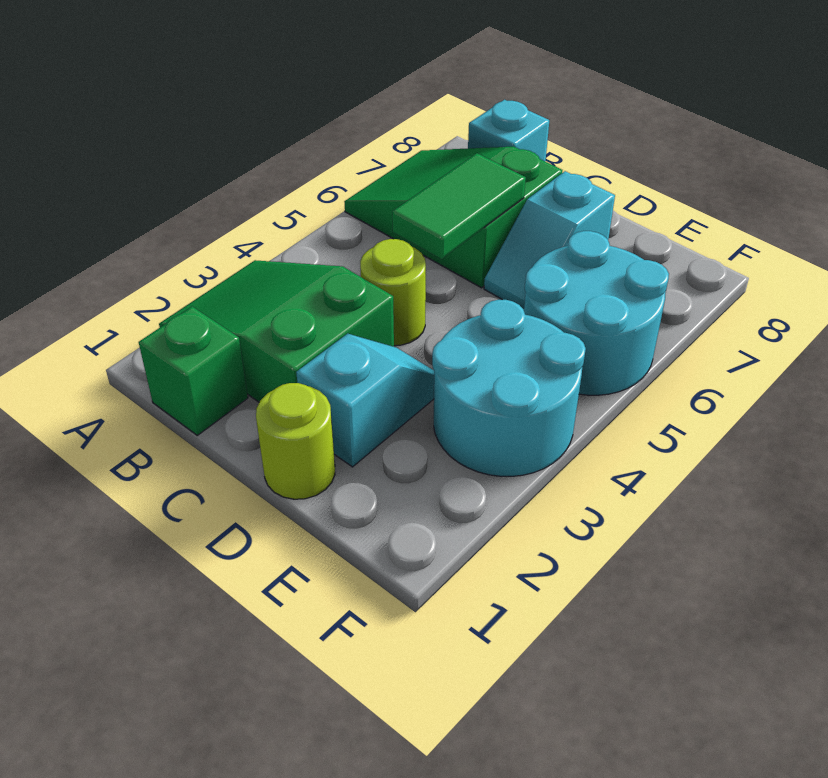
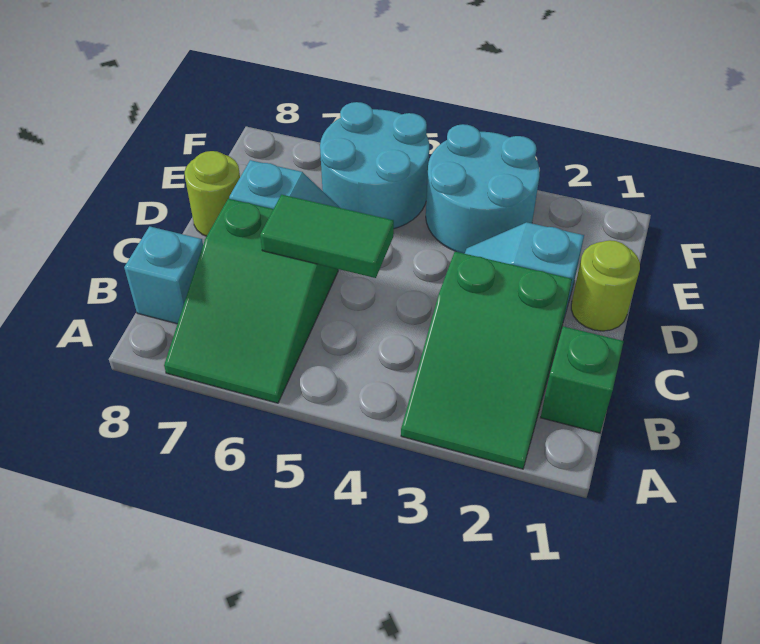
lime round brick C4 level 1 -> lime round brick D8 level 1

